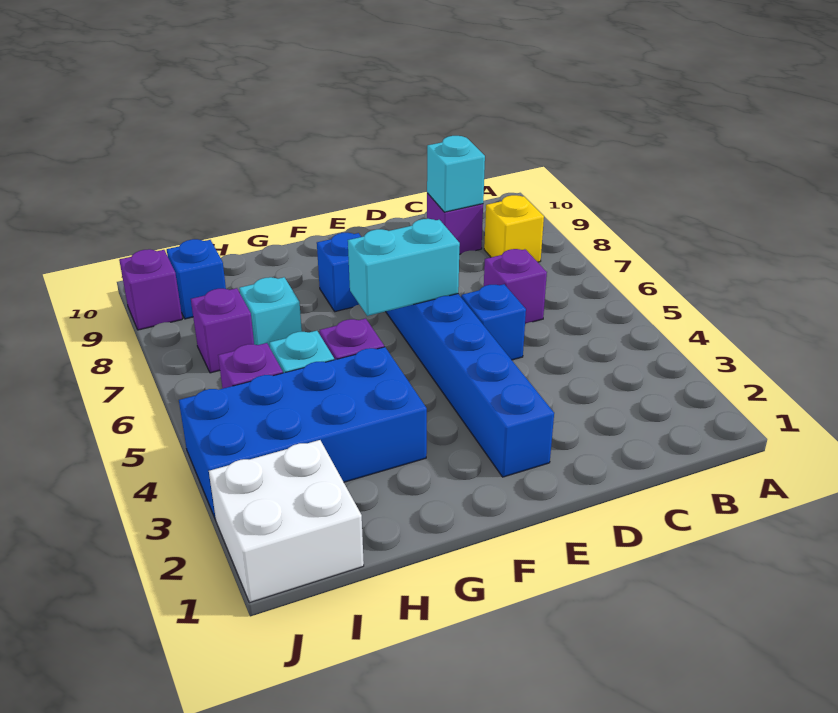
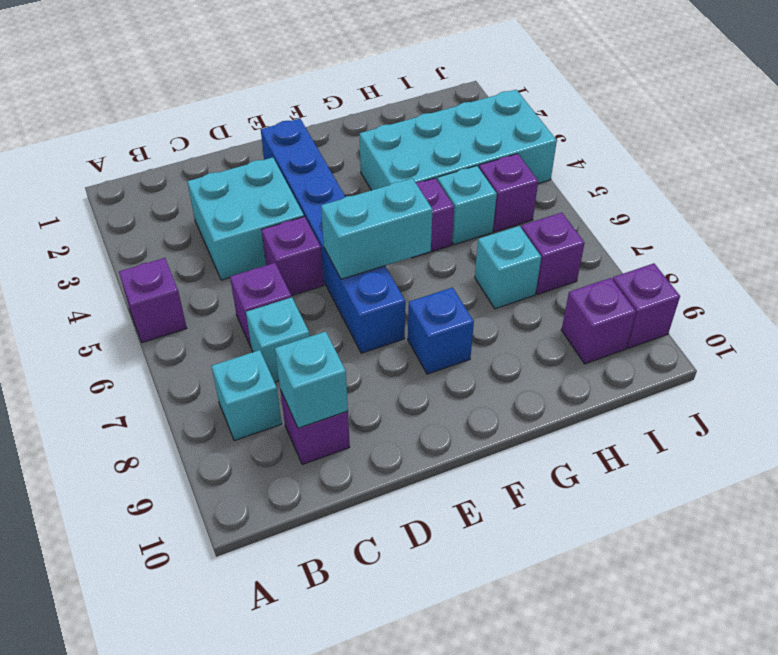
none -> purple brick A5 level 1
yellow brick B8 level 1 -> cyan brick B8 level 1
none -> cyan brick C3:D4 level 1
none -> cyan brick C7 level 1
blue brick D5 level 1 -> purple brick D5 level 1
blue brick G3:J4 level 1 -> cyan brick G3:J4 level 1
white brick I1:J2 level 1 -> none
blue brick I9 level 1 -> purple brick I9 level 1

